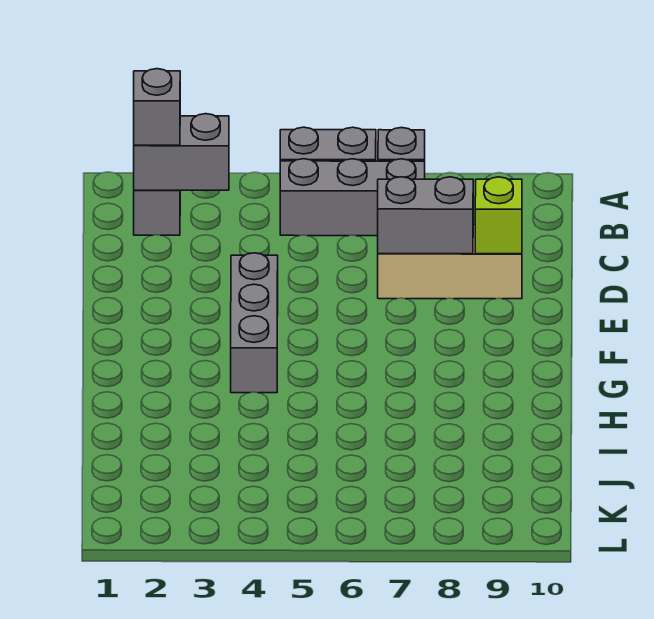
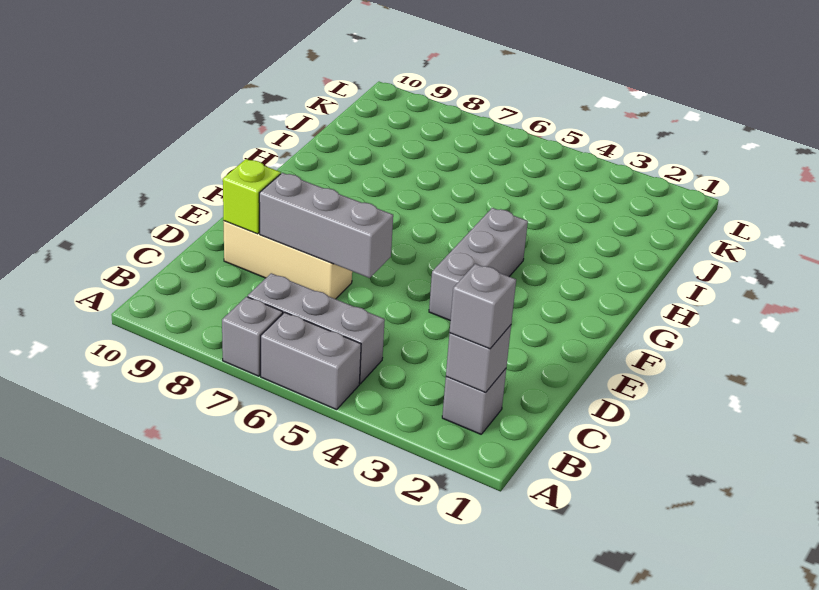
grey brick B2:B3 level 2 -> grey brick B2 level 2
grey brick D7:D8 level 2 -> grey brick D6:D8 level 2

